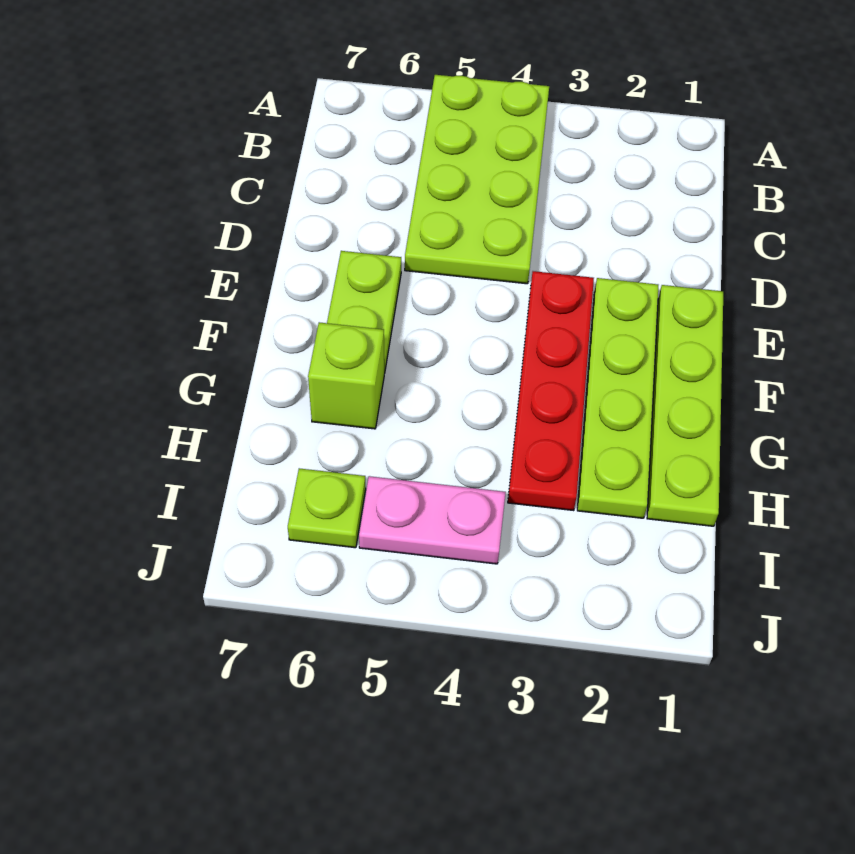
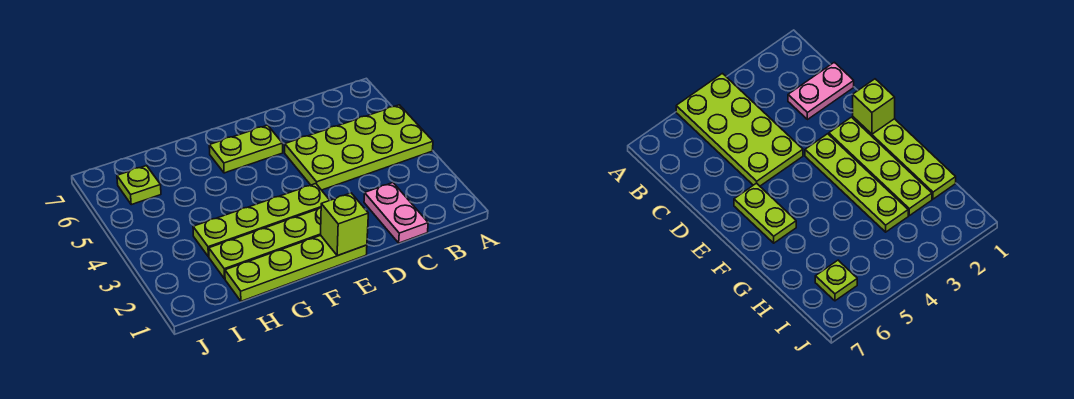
red plate E3:H3 level 1 -> lime plate E3:H3 level 1
lime brick G6 level 1 -> lime brick E1 level 2
pink plate I4:I5 level 1 -> pink plate C1:C2 level 1

